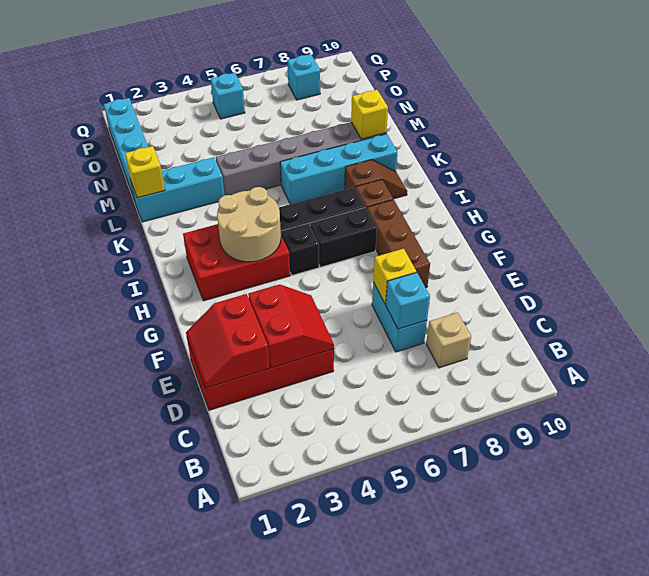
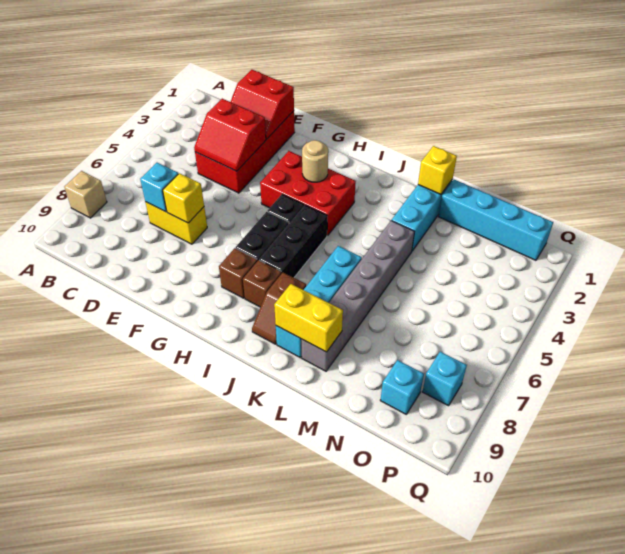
tan brick C8 level 1 -> tan brick A8 level 1
red slope D1:E2 level 2 top 2 -> red slope D1:E2 level 2 top 1
cyan brick D7:E7 level 1 -> yellow brick D7:E7 level 1
brown brick F8:H8 level 1 -> brown brick H8 level 1
red brick H2:I4 level 1 -> red brick G3:I4 level 1
tan round brick H3:I4 level 2 -> tan round brick H3 level 2
yellow brick L9 level 2 -> yellow brick K9:L9 level 2
cyan brick P5 level 1 -> cyan brick O9 level 1

